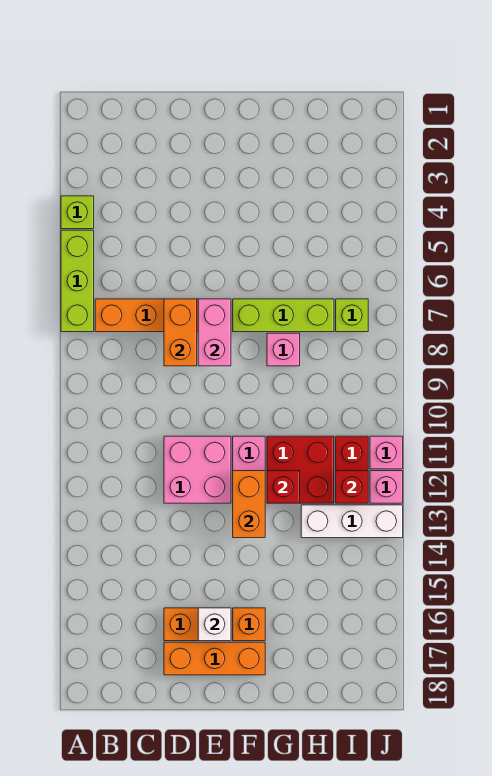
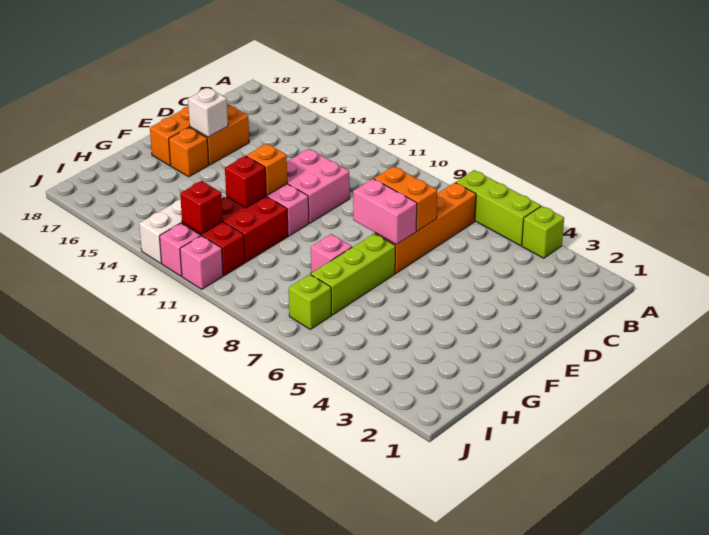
orange brick F12:F13 level 2 -> orange brick F12 level 2

